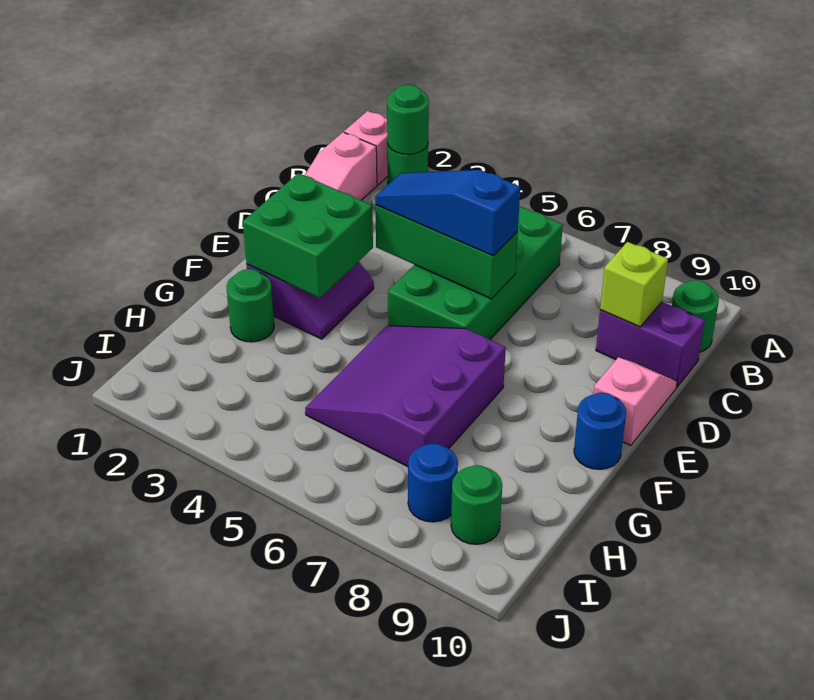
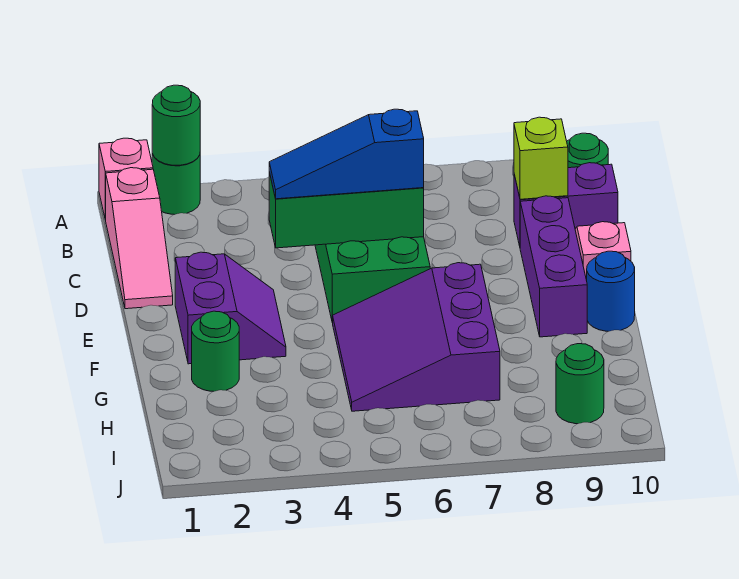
none -> purple brick D9:F9 level 1
green brick E2:F3 level 2 -> none
blue round brick I8 level 1 -> none

